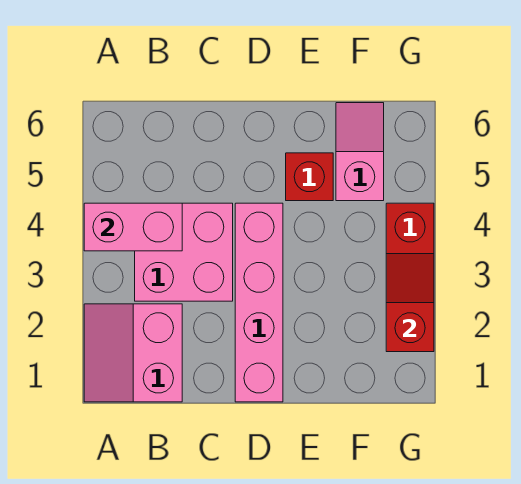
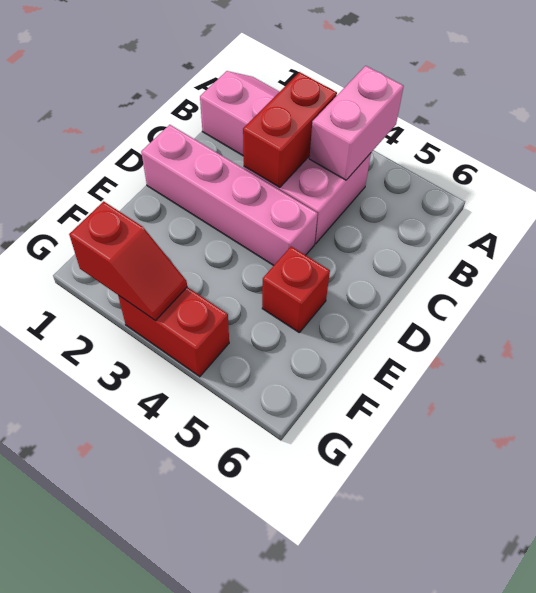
none -> red brick B3:C3 level 2
pink slope F5:F6 level 1 top 5 -> none

